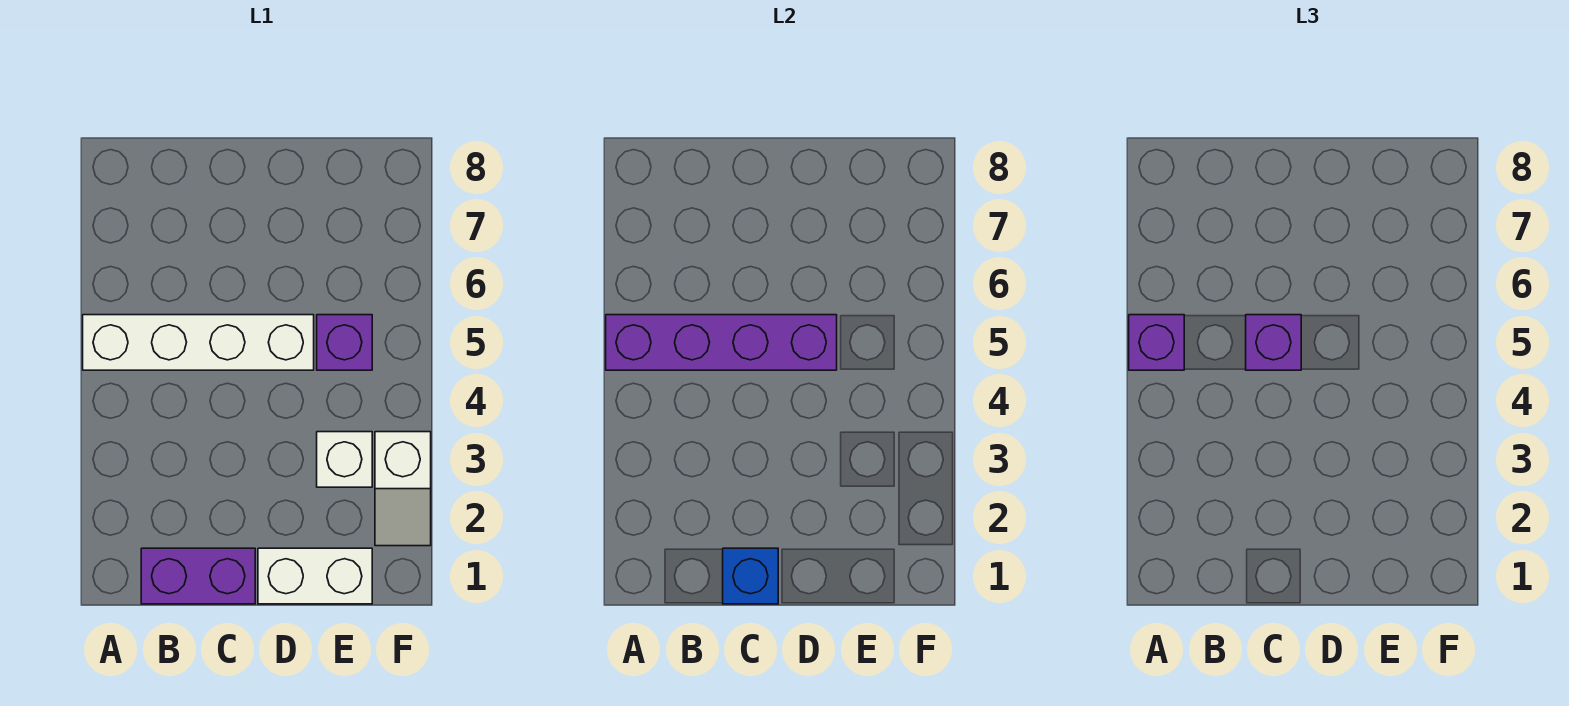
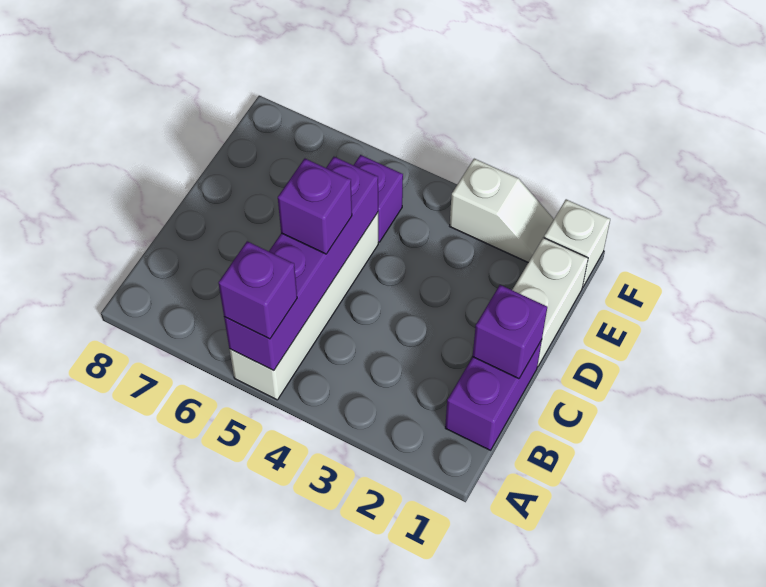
blue brick C1 level 2 -> purple brick C1 level 2
white brick E3 level 1 -> white brick F1 level 1

